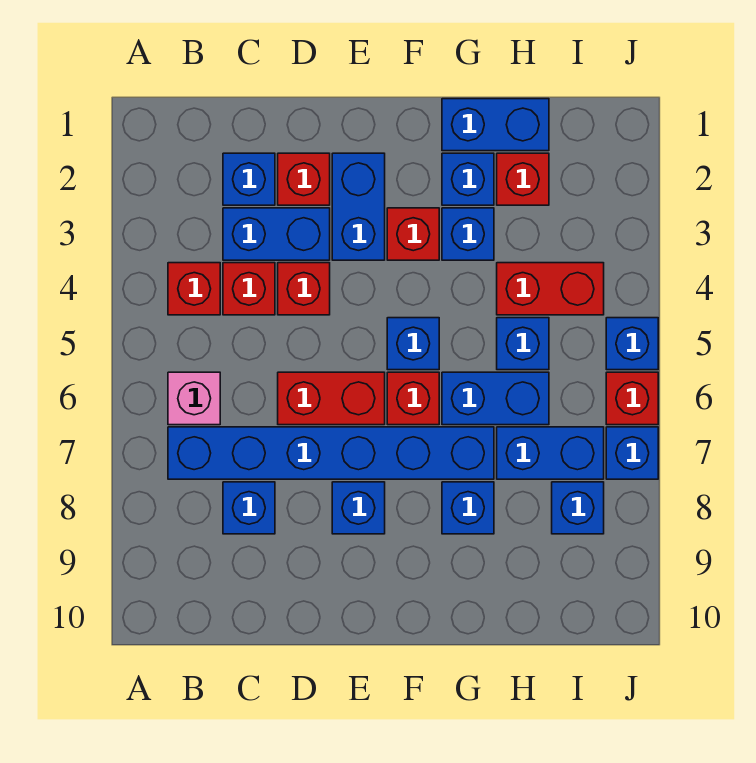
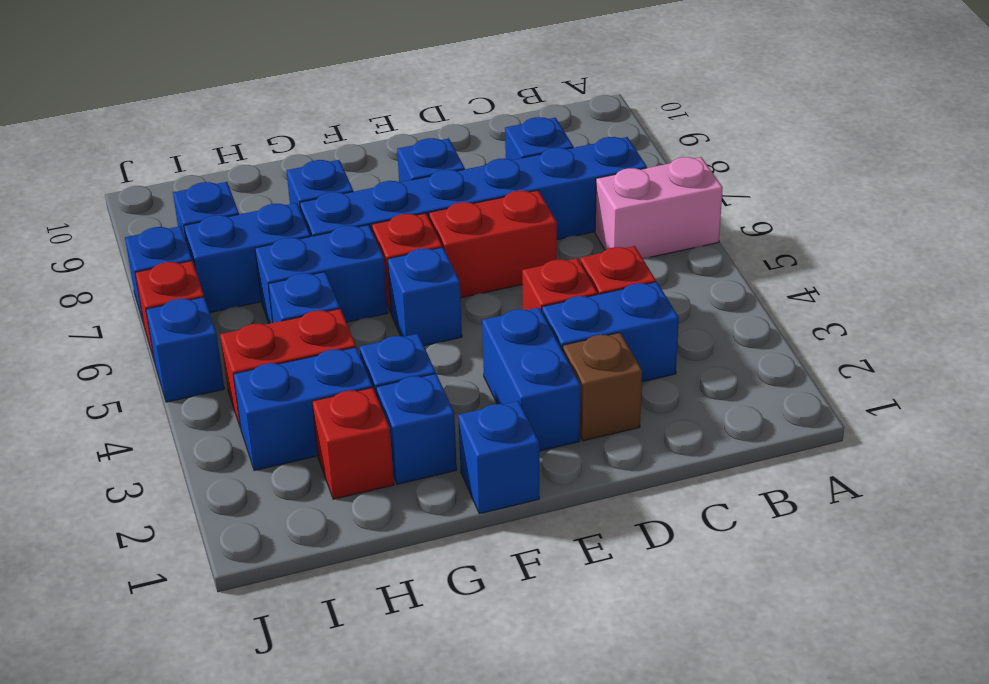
red brick B4 level 1 -> none
pink brick B6 level 1 -> pink brick A6:B6 level 1
blue brick C2 level 1 -> blue brick F1 level 1
red brick D2 level 1 -> brown brick D2 level 1
red brick F3 level 1 -> none
blue brick G1:H1 level 1 -> blue brick H3:I3 level 1

